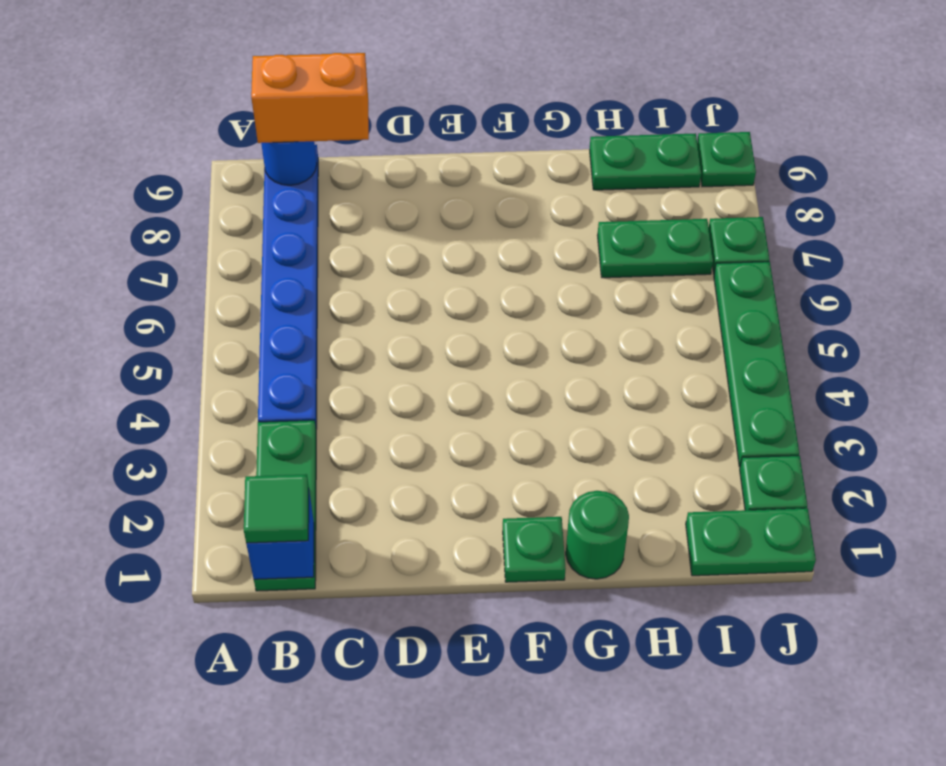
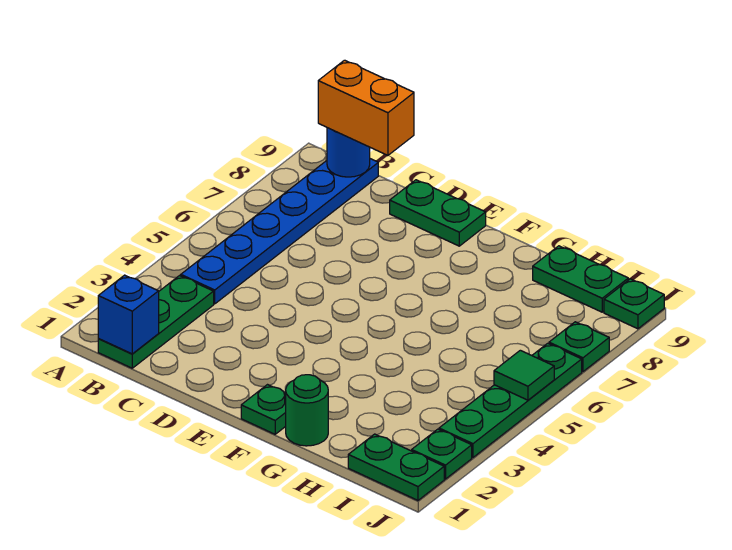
green tile B1 level 3 -> green tile J5 level 2
green plate H7:I7 level 1 -> green plate D9:E9 level 1

